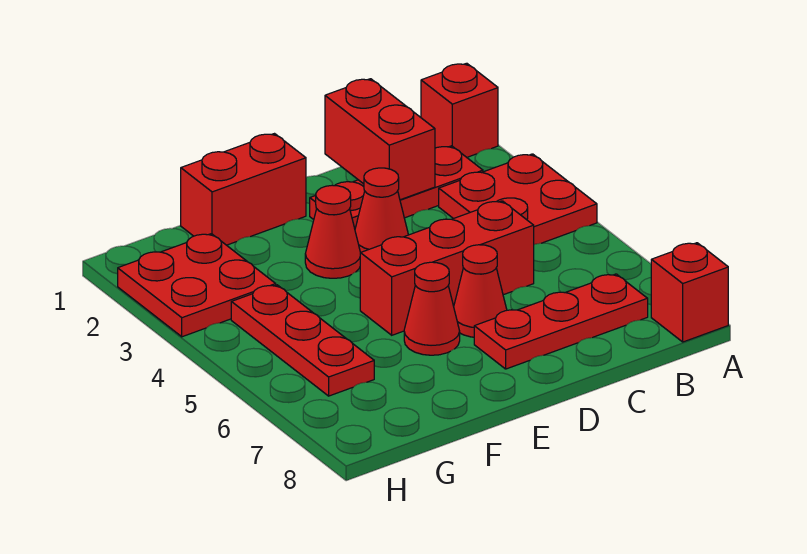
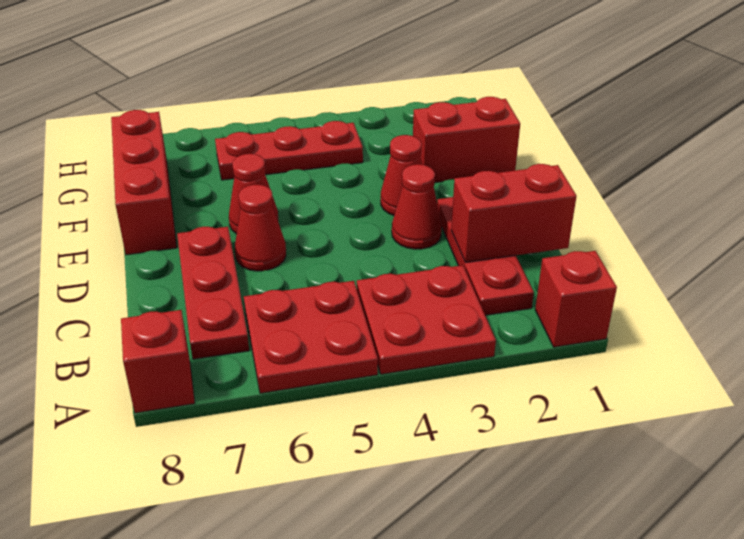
red brick C5:E5 level 1 -> red brick E8:G8 level 1
red brick E1:F1 level 1 -> red brick F1:F2 level 1
red plate G2:H3 level 1 -> red plate A5:B6 level 1

